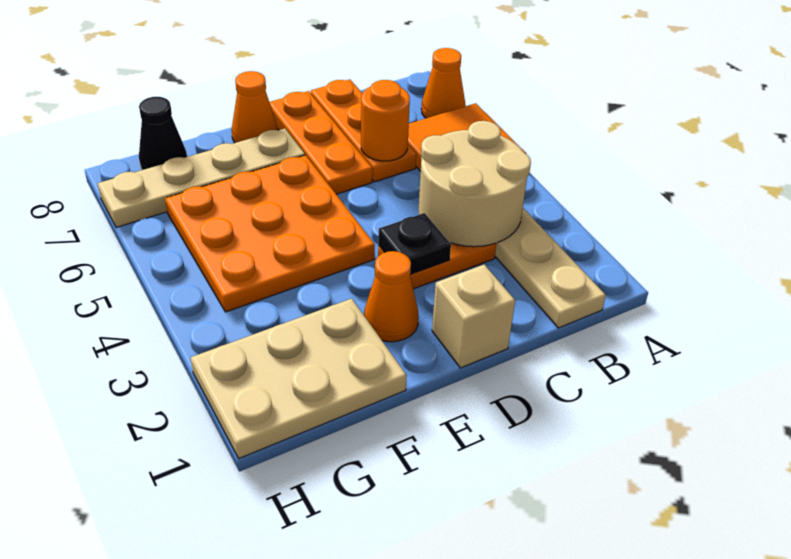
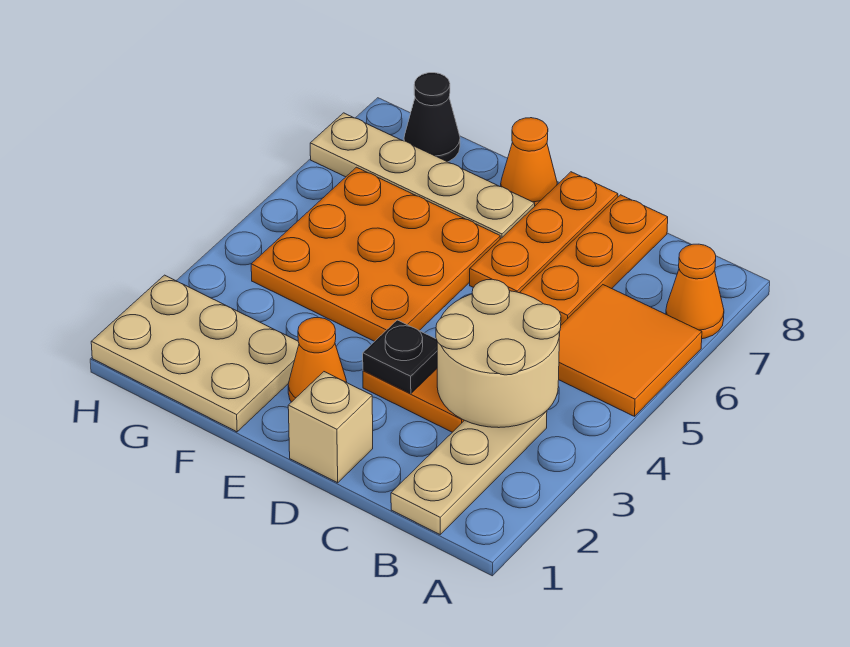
orange round brick C6 level 2 -> none

